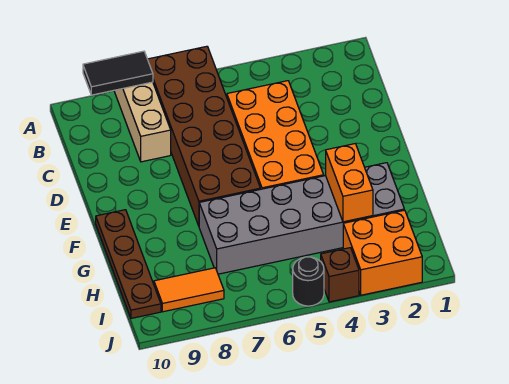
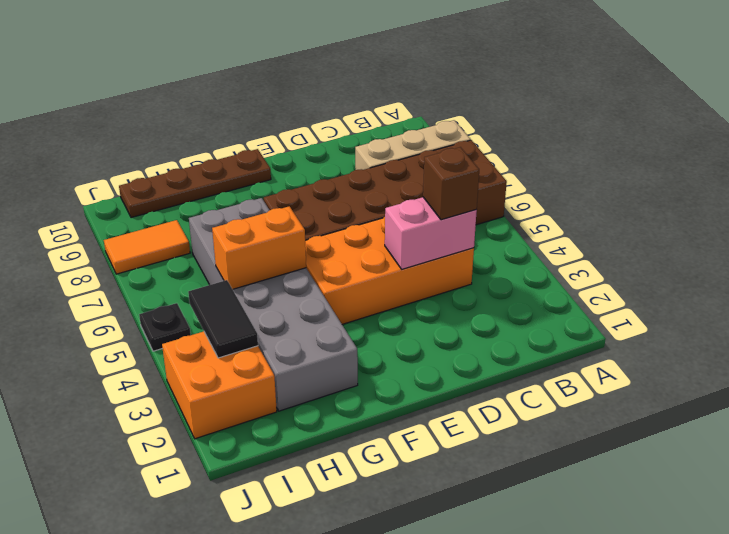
black tile A8:A9 level 2 -> black tile I3:I4 level 2
none -> pink brick C4:D4 level 2
orange brick G3:H3 level 2 -> orange brick G5:H5 level 2
orange tile I8:I9 level 1 -> orange tile I8:J8 level 1
brown brick J4 level 1 -> brown brick C4 level 3
black round brick J5 level 1 -> black plate J5 level 1

